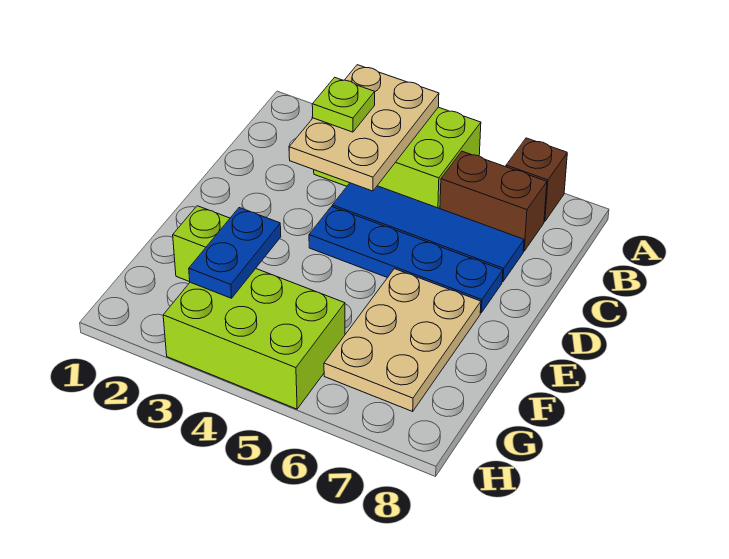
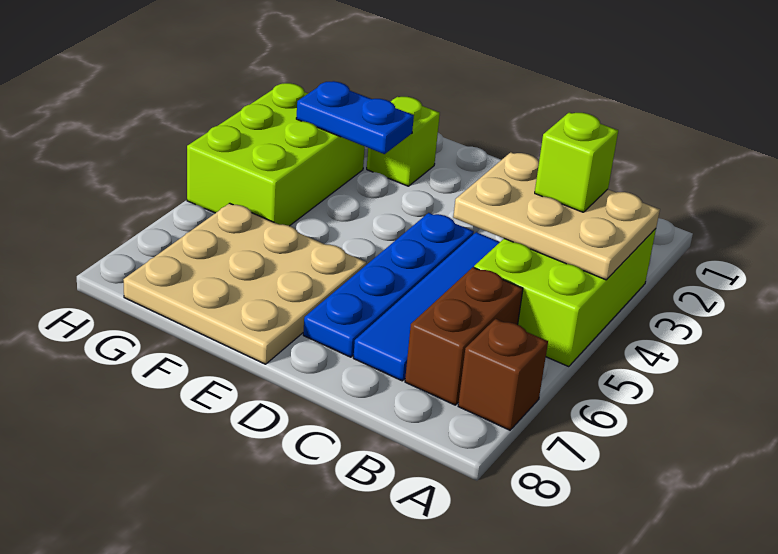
lime plate B3 level 3 -> lime brick B3 level 3
tan plate E6:G7 level 1 -> tan plate E6:G8 level 1

